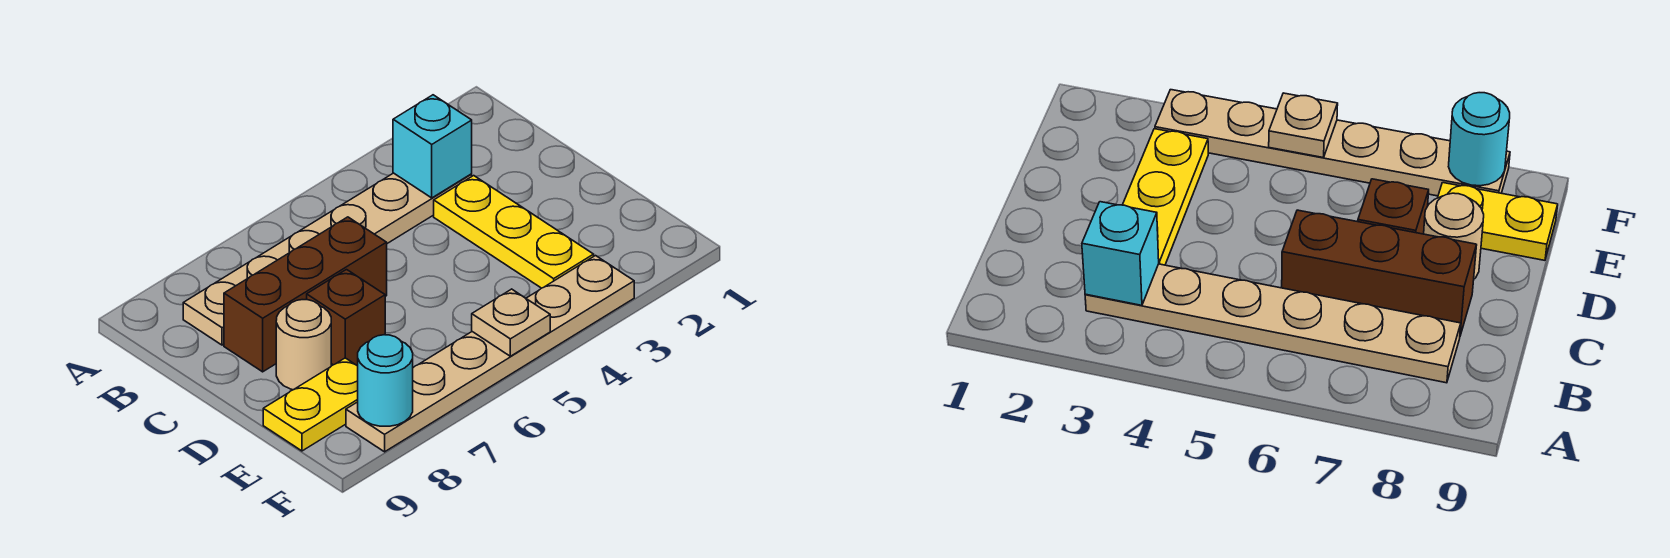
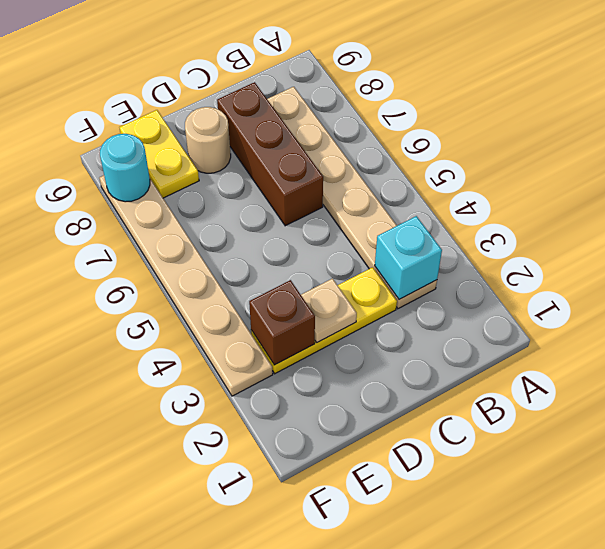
brown brick D7 level 1 -> brown brick E3 level 2
tan plate F5 level 2 -> tan plate D3 level 2

